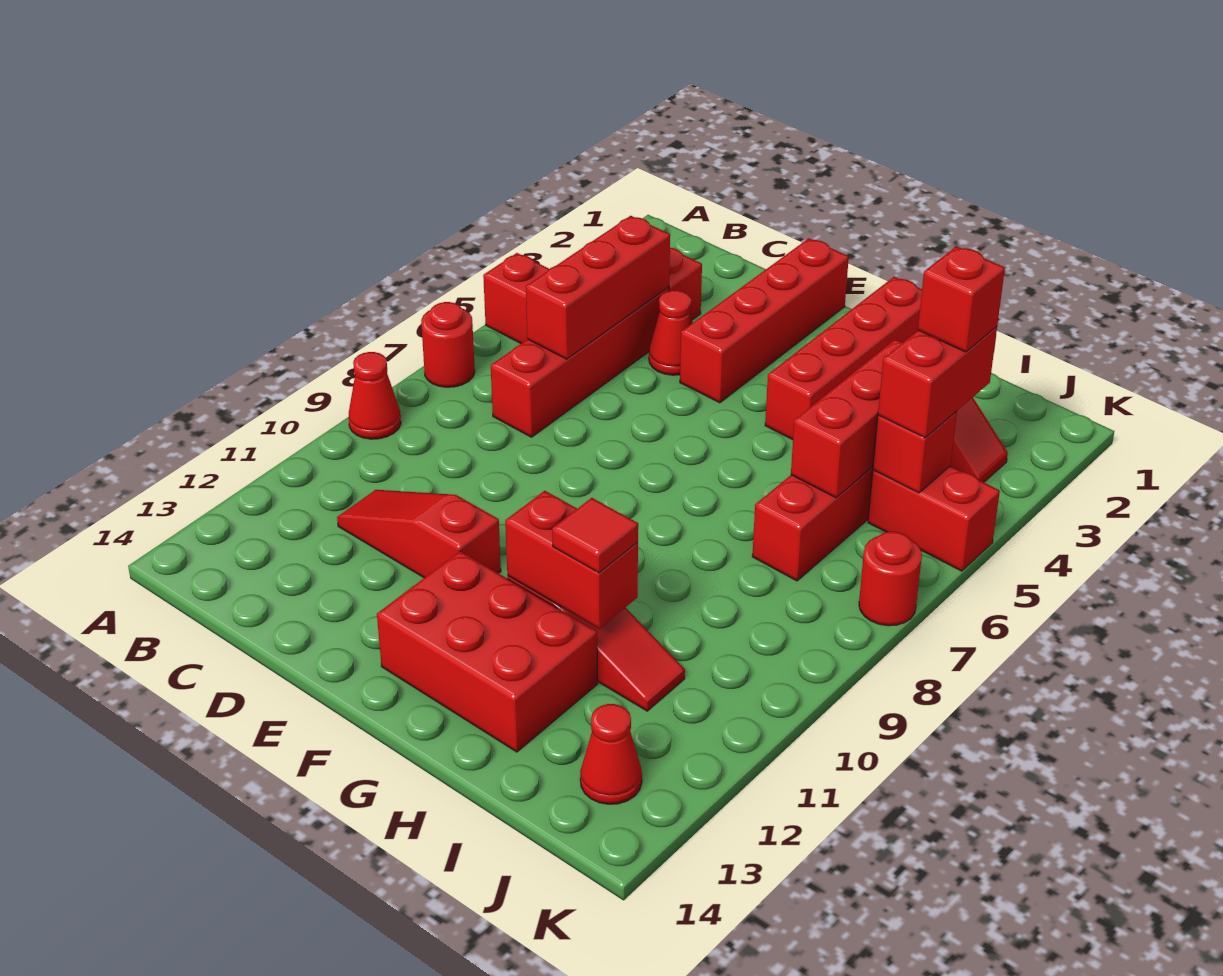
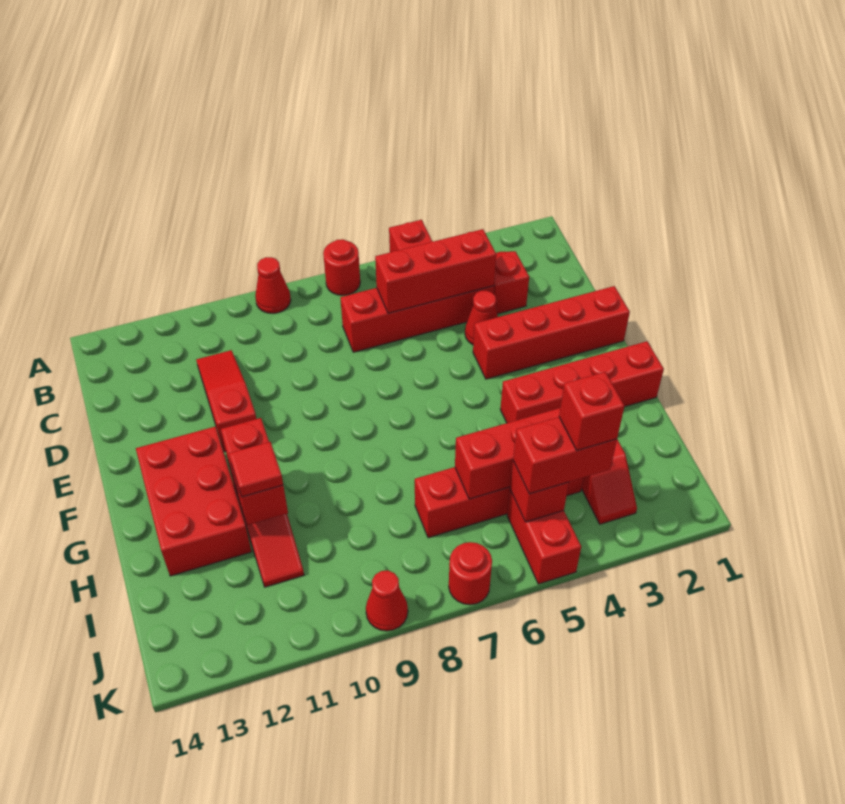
red cone J13 level 1 -> red cone K9 level 1

